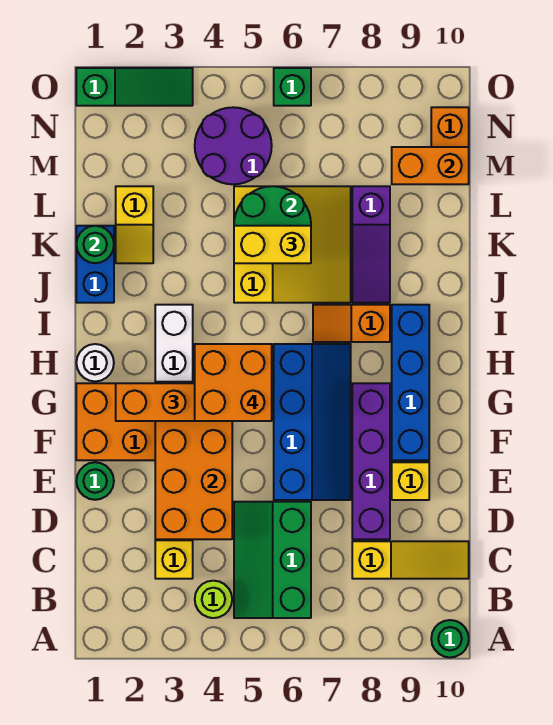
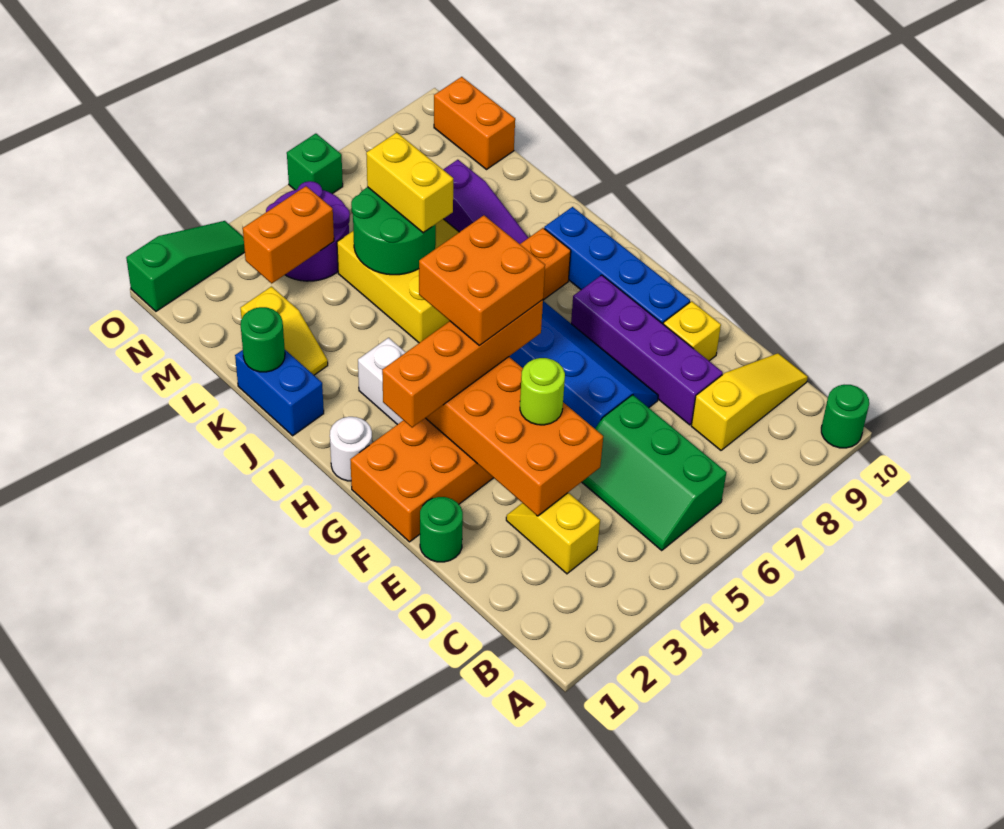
lime round brick B4 level 1 -> lime round brick E4 level 3
yellow brick K5:K6 level 3 -> yellow brick K6:L6 level 3
orange brick M9:M10 level 2 -> orange brick M3:M4 level 2

